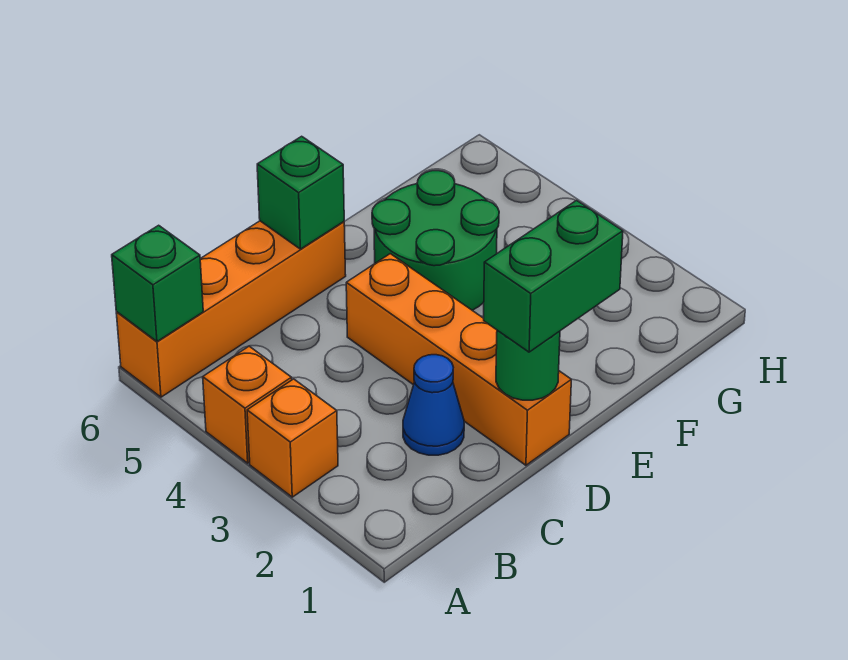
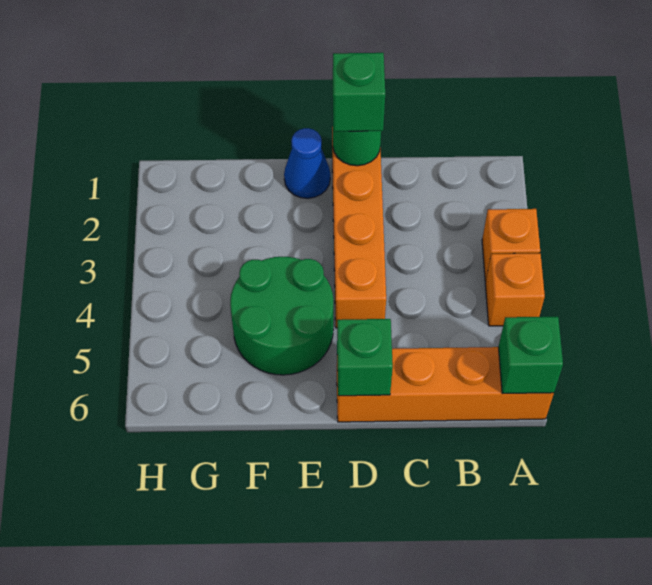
blue cone C2 level 1 -> blue cone E1 level 1
green brick D1:E1 level 3 -> green brick D1 level 3

